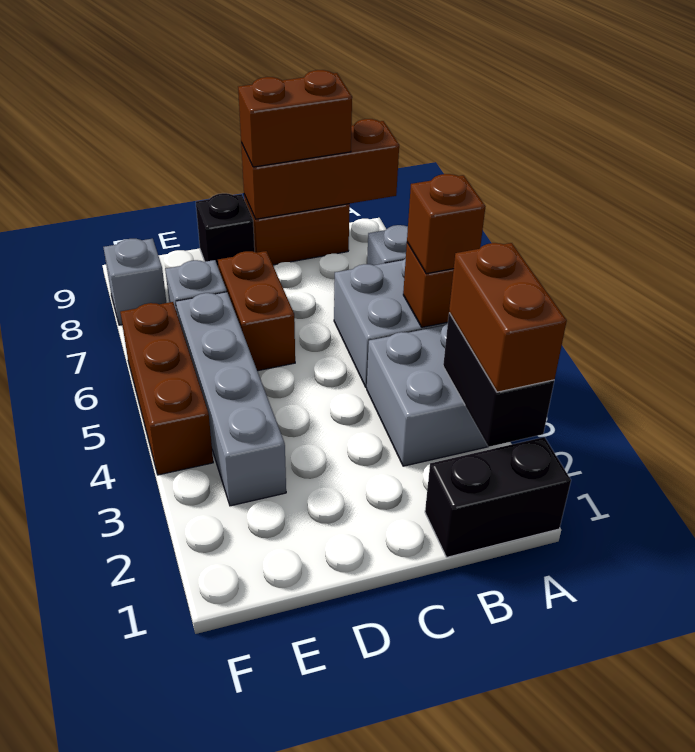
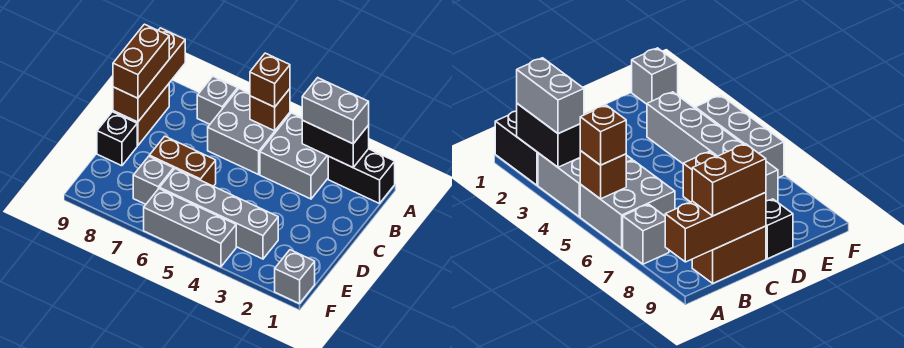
black brick A1:B1 level 1 -> black brick A1:A2 level 1
brown brick A2:A3 level 3 -> grey brick A2:A3 level 3
brown brick F4:F6 level 1 -> grey brick F4:F6 level 1
grey brick F8 level 1 -> grey brick F1 level 1

